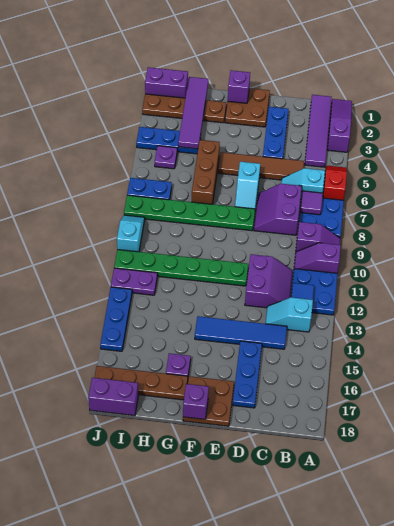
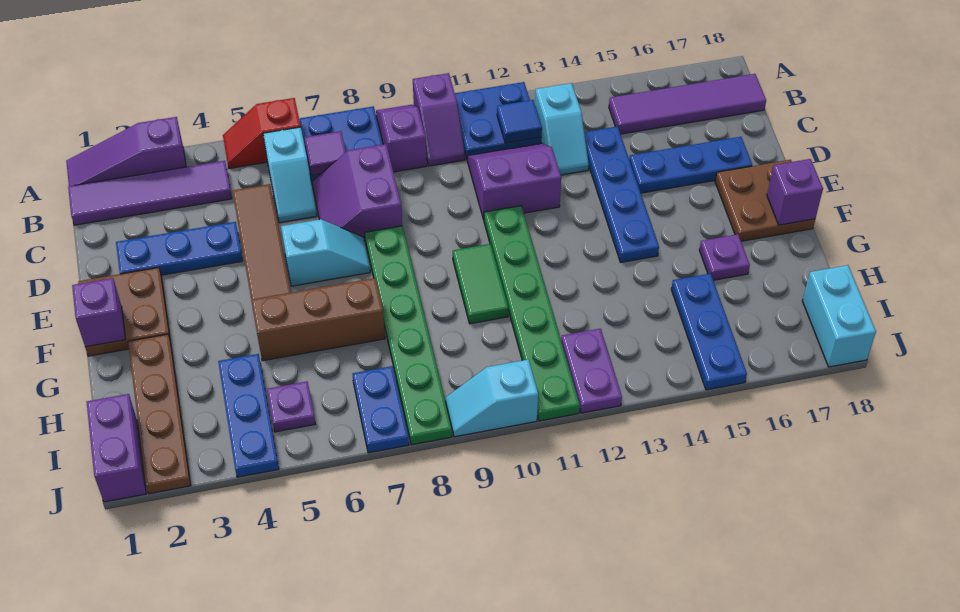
purple slope C7:D8 level 1 top C -> purple slope C7:D8 level 1 top 8
blue tile C14:F14 level 1 -> blue plate C14:F14 level 1
none -> green tile F10:G10 level 1
brown plate G17:J17 level 1 -> none
purple tile H1:H4 level 2 -> purple tile B15:B18 level 1
purple brick I18:J18 level 1 -> cyan brick I18:J18 level 1
blue plate J13:J15 level 1 -> blue plate H15:J15 level 1

